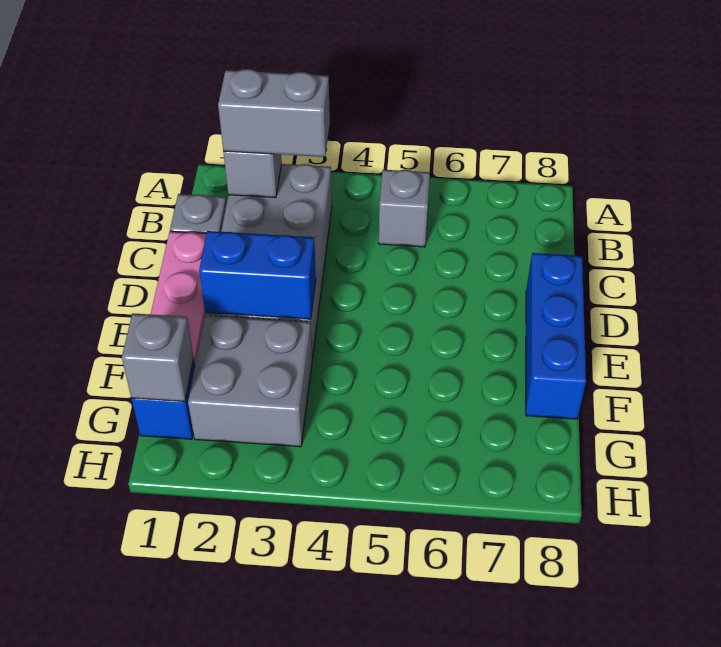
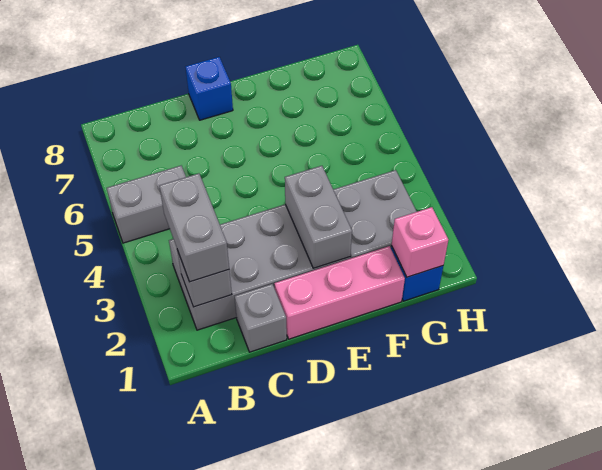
grey brick B5 level 1 -> grey brick A5:B5 level 1
blue brick D8:F8 level 1 -> blue brick D8 level 1
blue brick E2:E3 level 2 -> grey brick E2:E3 level 2
grey brick G1 level 2 -> pink brick G1 level 2

